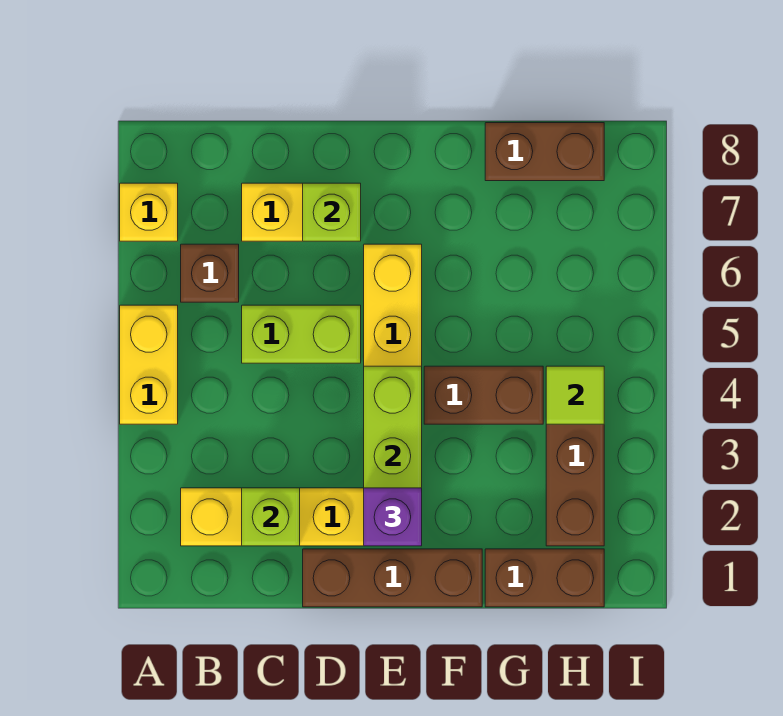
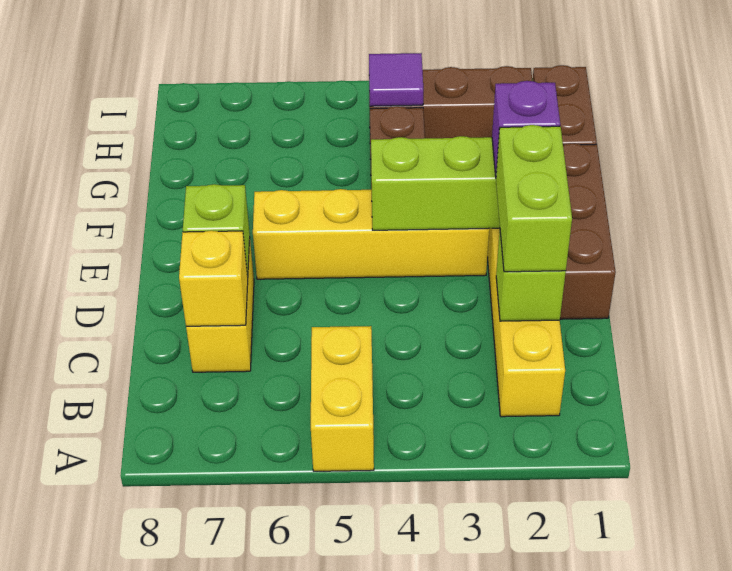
yellow brick A4:A5 level 1 -> yellow brick A5:B5 level 1
yellow brick A7 level 1 -> yellow brick C7 level 2
brown brick B6 level 1 -> none
lime brick C5:D5 level 1 -> lime brick C2:D2 level 3
brown brick G8:H8 level 1 -> none
lime tile H4 level 2 -> purple tile H4 level 2

